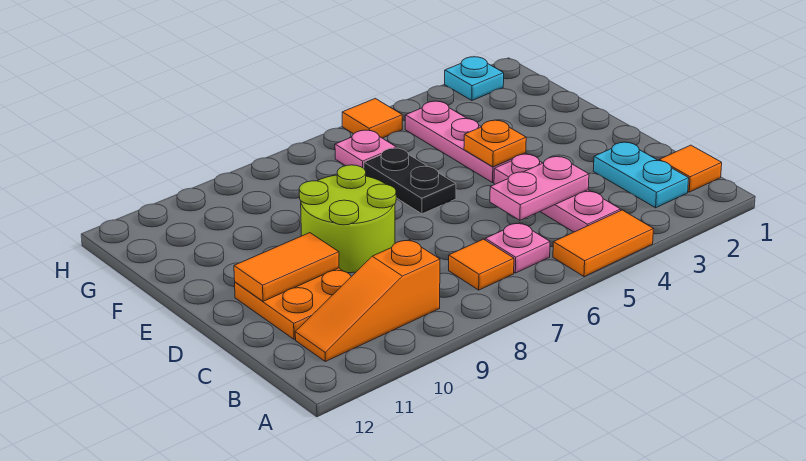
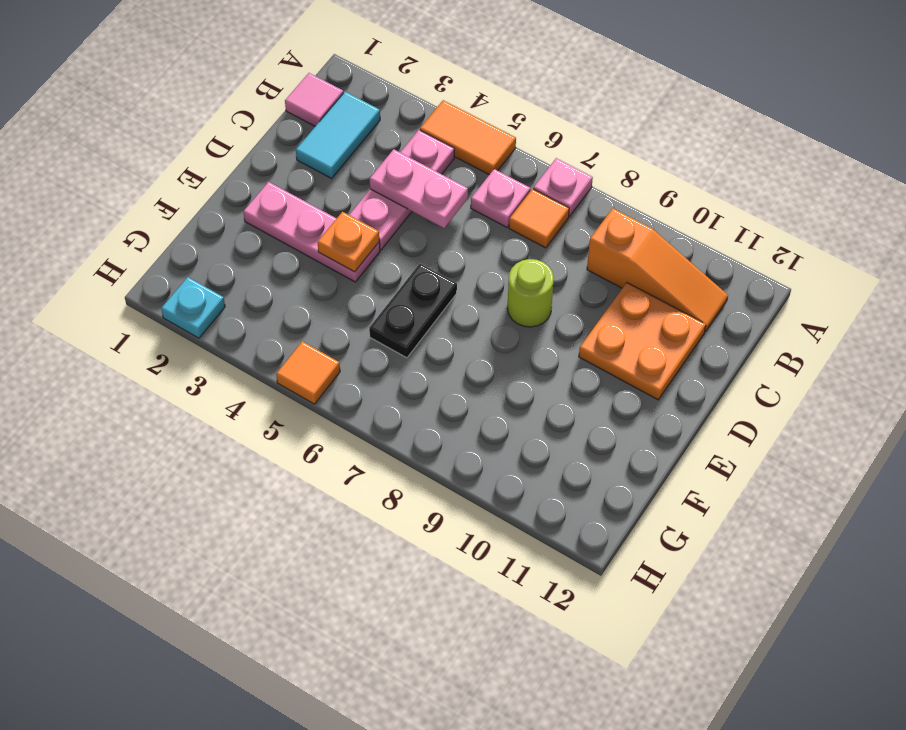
orange tile B1 level 1 -> pink tile B1 level 1
cyan plate B2:C2 level 1 -> cyan tile B2:C2 level 1
lime round brick D8:E9 level 1 -> lime round brick D8 level 1
orange tile D10:D11 level 2 -> none
pink plate E4:G4 level 1 -> pink plate E2:E4 level 1
pink plate G6 level 1 -> pink plate A7 level 1

